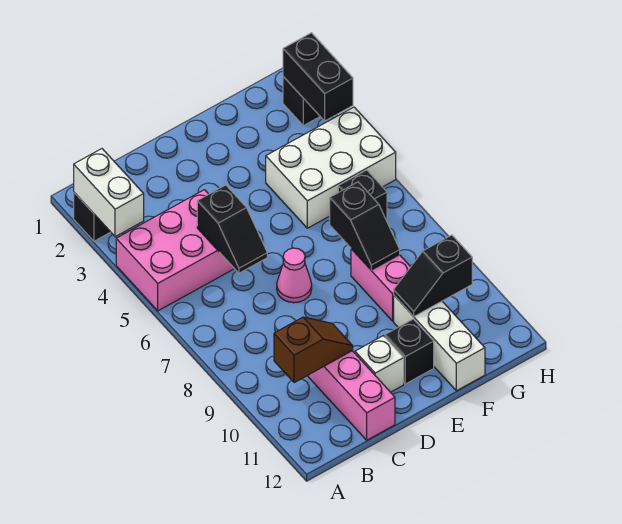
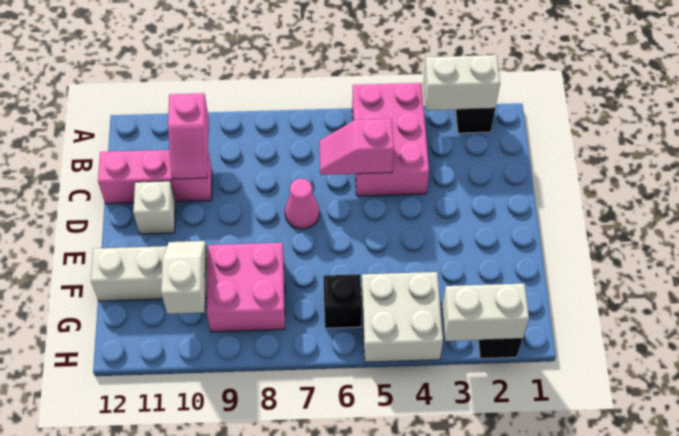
brown slope B10:C10 level 2 top B -> pink slope B10:C10 level 2 top B
black slope C5:C6 level 2 top 5 -> pink slope C5:C6 level 2 top 5
black brick E11 level 1 -> none
white brick F4:H5 level 1 -> white brick G4:H5 level 1
black slope F7:F8 level 2 top 7 -> none
pink brick F8:F9 level 1 -> pink brick F8:G9 level 1
black slope F10:G10 level 2 top G -> white slope F10:G10 level 2 top G
black brick H2:H3 level 2 -> white brick H2:H3 level 2

